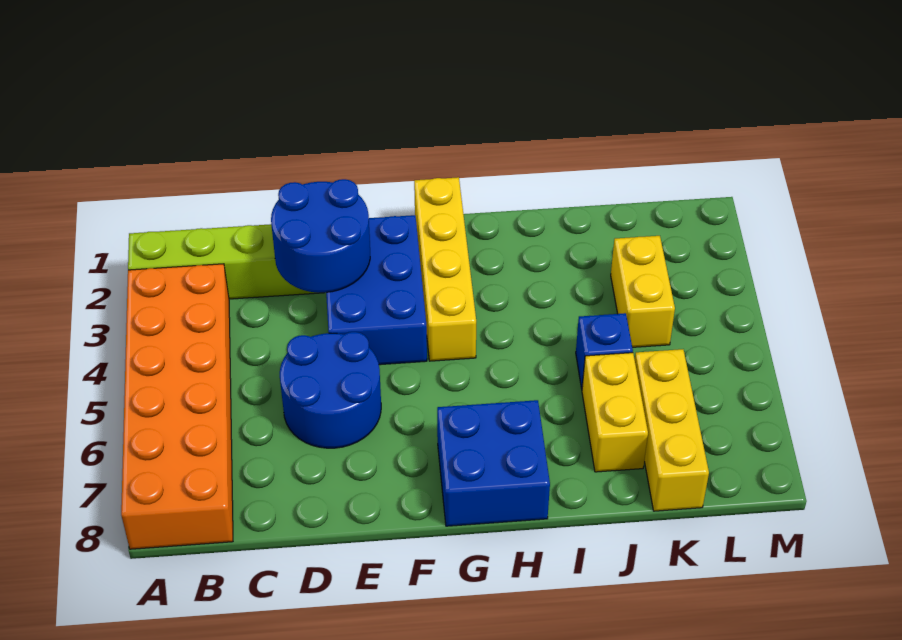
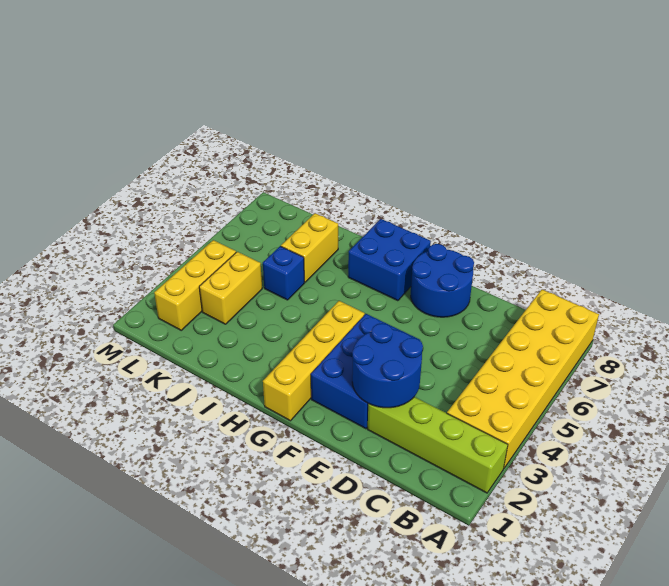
orange brick A3:B8 level 1 -> yellow brick A3:B8 level 1
blue round brick D5:E6 level 1 -> blue round brick E7:F8 level 1
yellow brick K6:K8 level 1 -> yellow brick L2:L4 level 1

